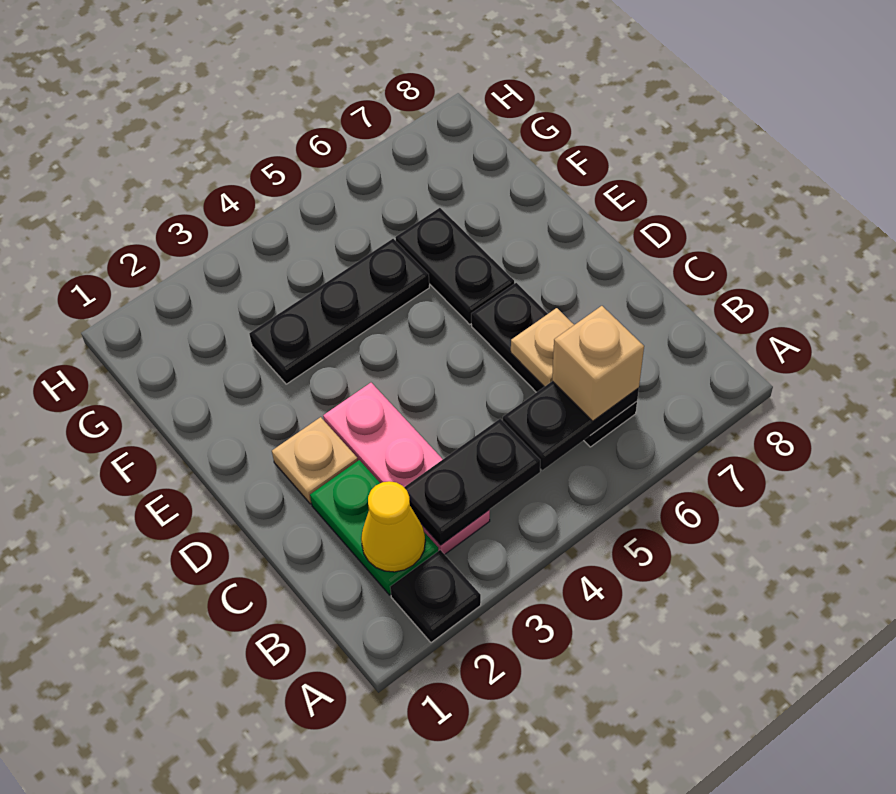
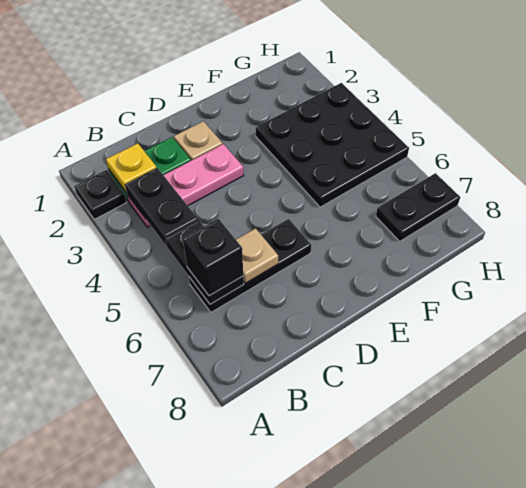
yellow cone B2 level 2 -> yellow plate B2 level 2
tan brick B6 level 3 -> black brick B6 level 3
black plate E6:F6 level 1 -> black plate G7:H7 level 1
black plate F3:F5 level 1 -> black plate F3:H5 level 1

